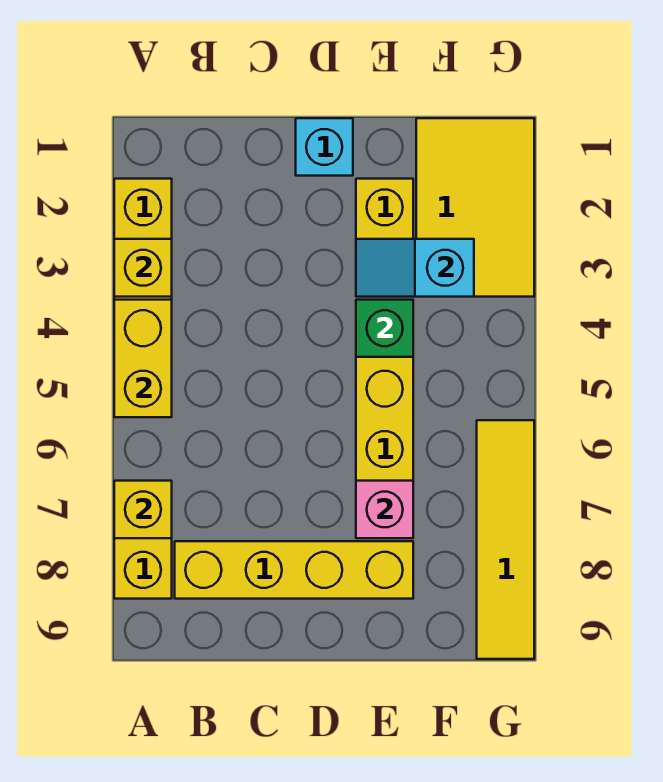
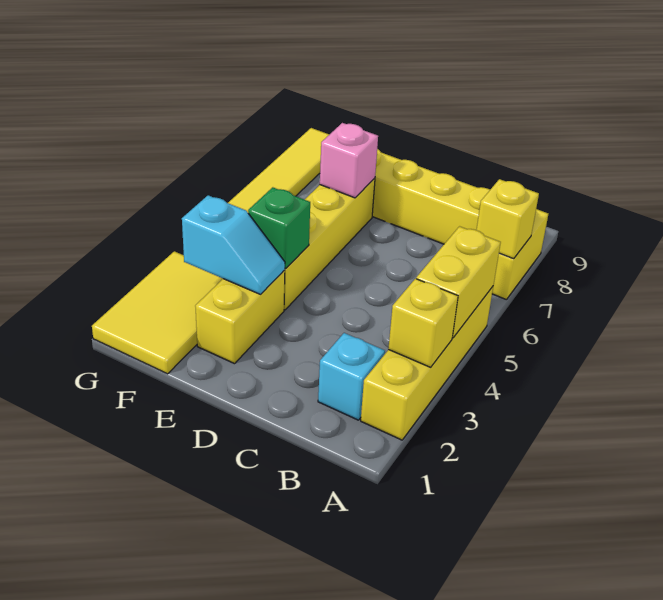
cyan brick D1 level 1 -> cyan brick B2 level 1

